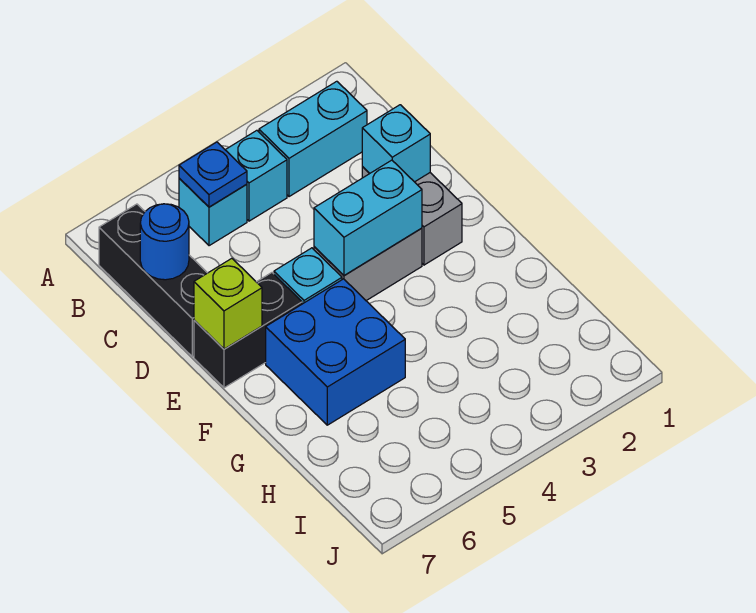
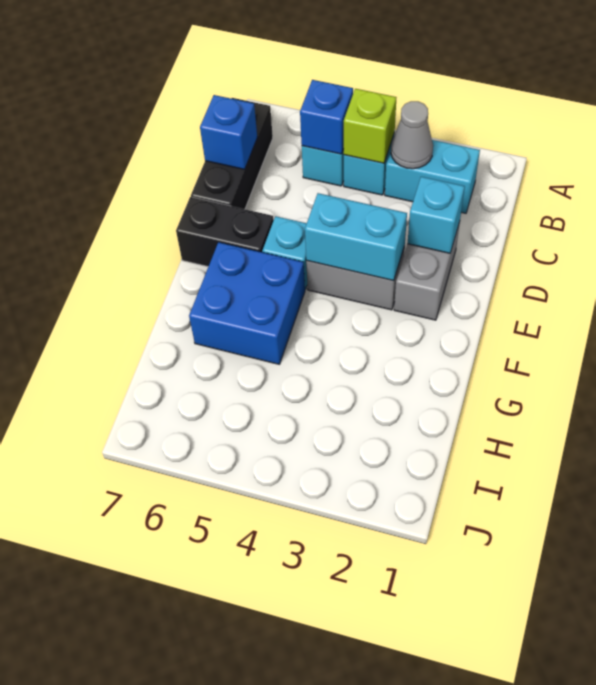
none -> grey cone B3 level 2
blue plate B5 level 2 -> blue brick B5 level 2
blue round brick C7 level 2 -> blue brick C7 level 2
lime brick E7 level 2 -> lime brick B4 level 2

